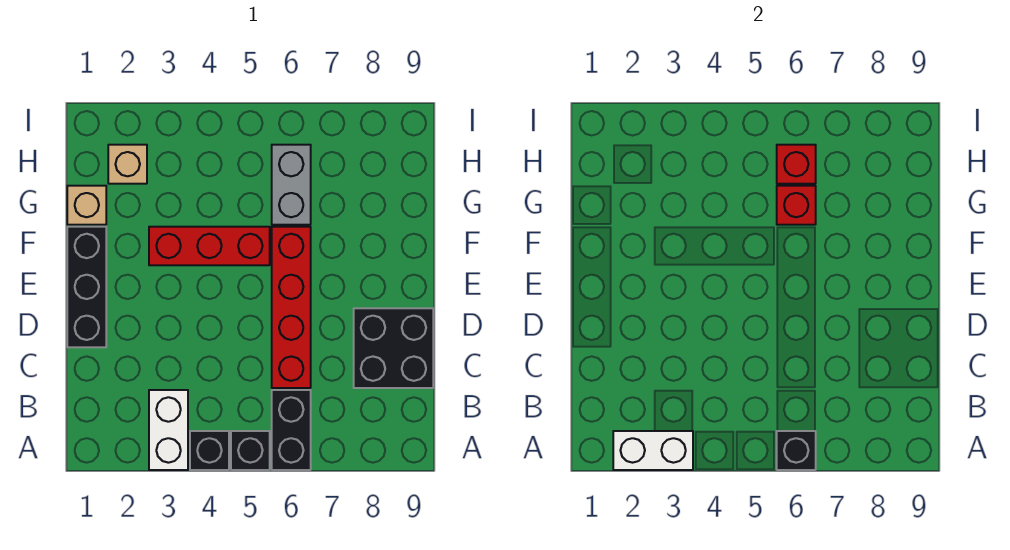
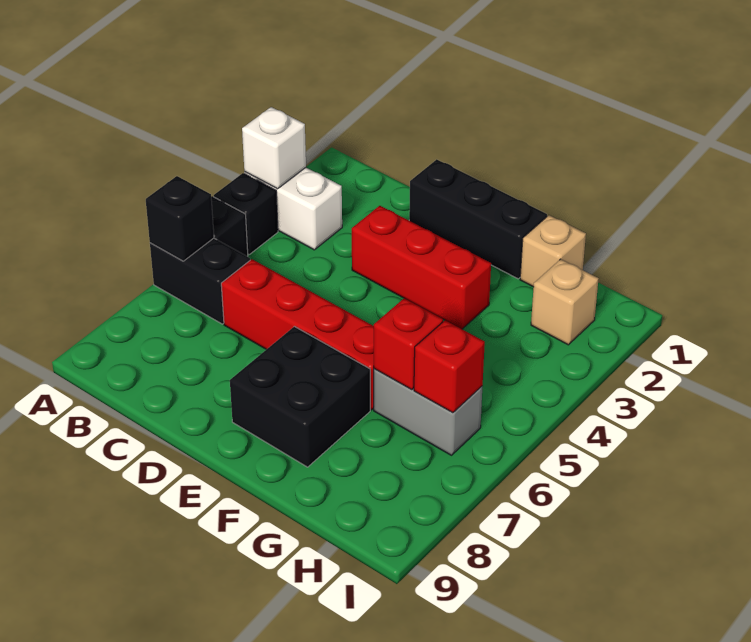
white brick A2:A3 level 2 -> white brick A3 level 2
black brick C8:D9 level 1 -> black brick E7:F8 level 1
red brick F3:F5 level 1 -> red brick D3:F3 level 1

